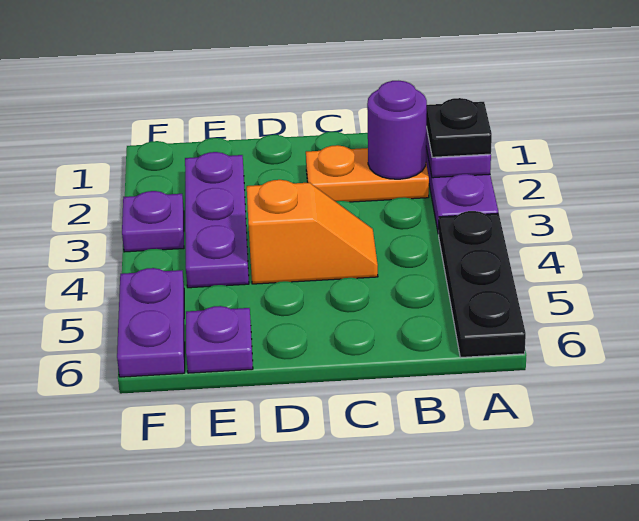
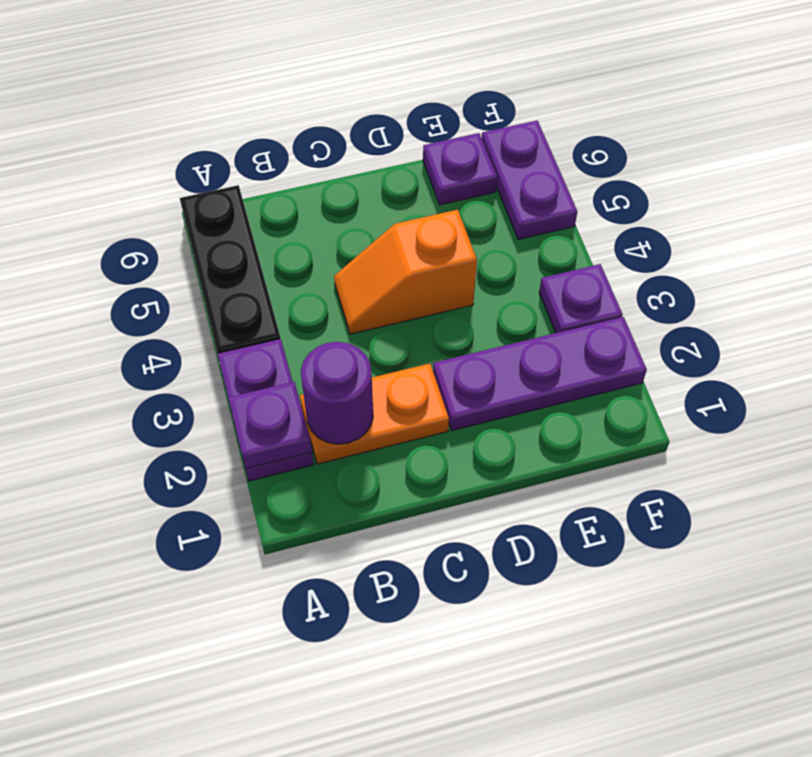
black plate A2 level 3 -> none
purple plate E2:E4 level 1 -> purple plate D2:F2 level 1

